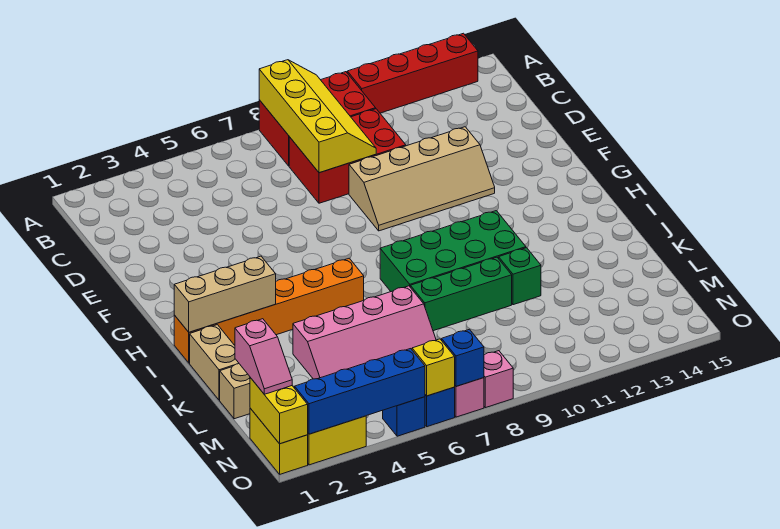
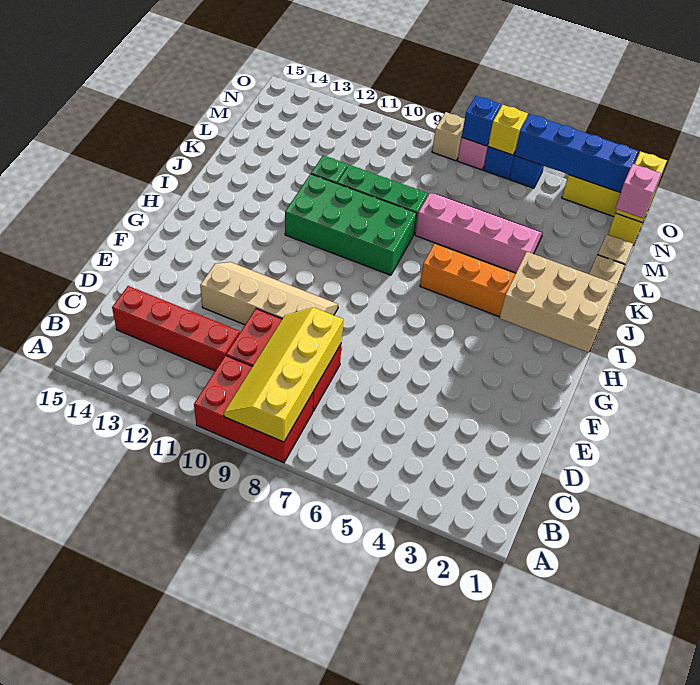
red brick A11:A14 level 1 -> red brick C11:C14 level 1
tan brick I1:I3 level 2 -> tan brick H1:I3 level 2
pink brick O8 level 1 -> tan brick O8 level 1

